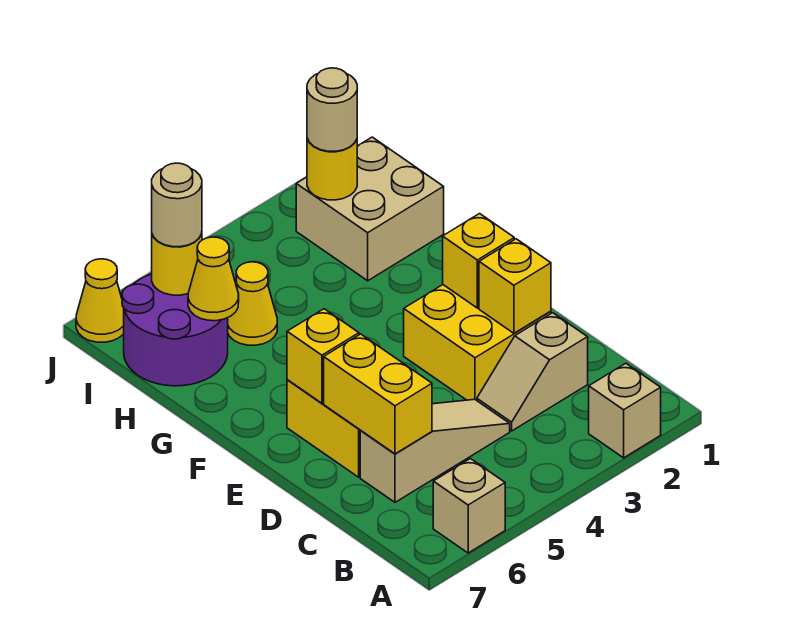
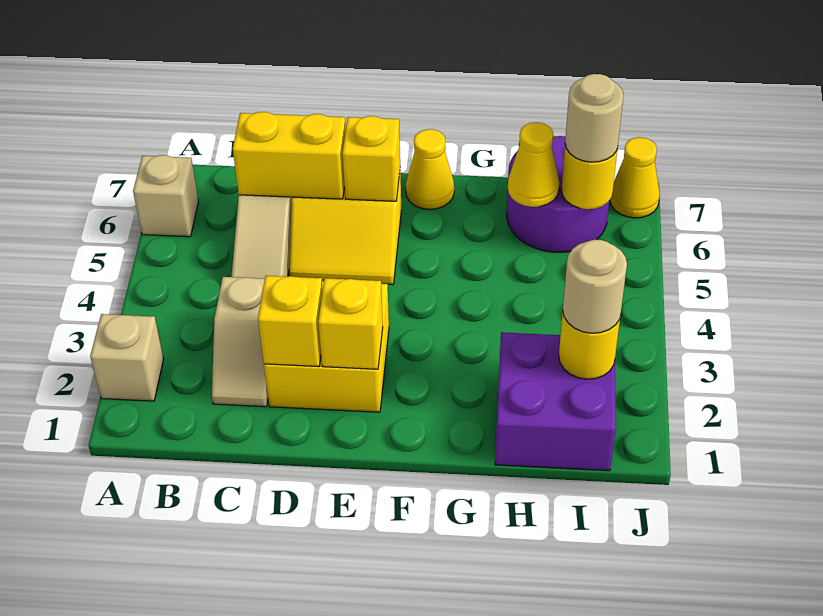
tan slope C2:C3 level 1 top 2 -> tan slope C2:C3 level 1 top 3
tan brick H1:I2 level 1 -> purple brick H1:I2 level 1
yellow cone H5 level 1 -> yellow cone F7 level 1

